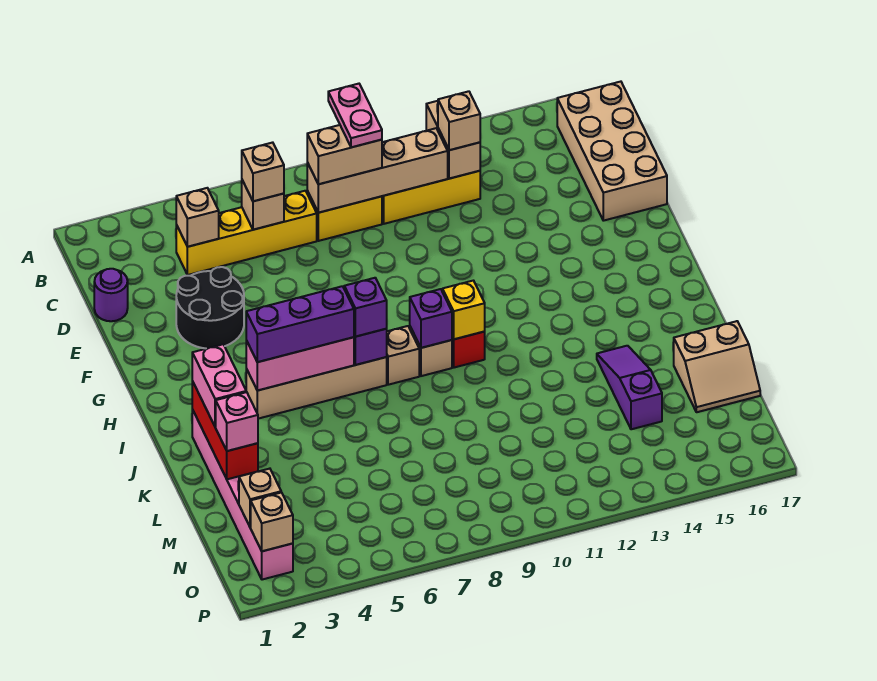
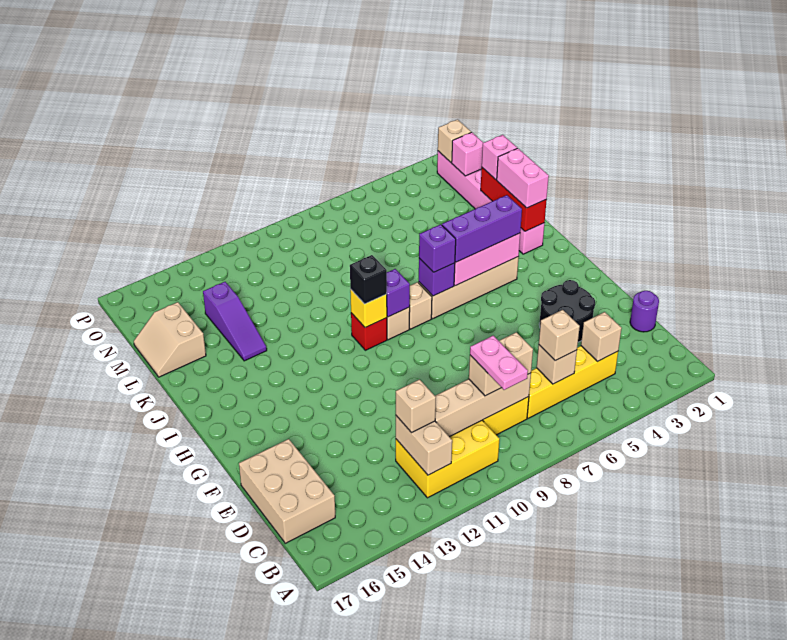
tan brick B16:E17 level 1 -> tan brick C16:E17 level 1
none -> black brick I10 level 3
tan slope L16:M17 level 1 top L -> tan slope L16:M17 level 1 top 16
tan brick N2 level 2 -> pink brick N2 level 2

